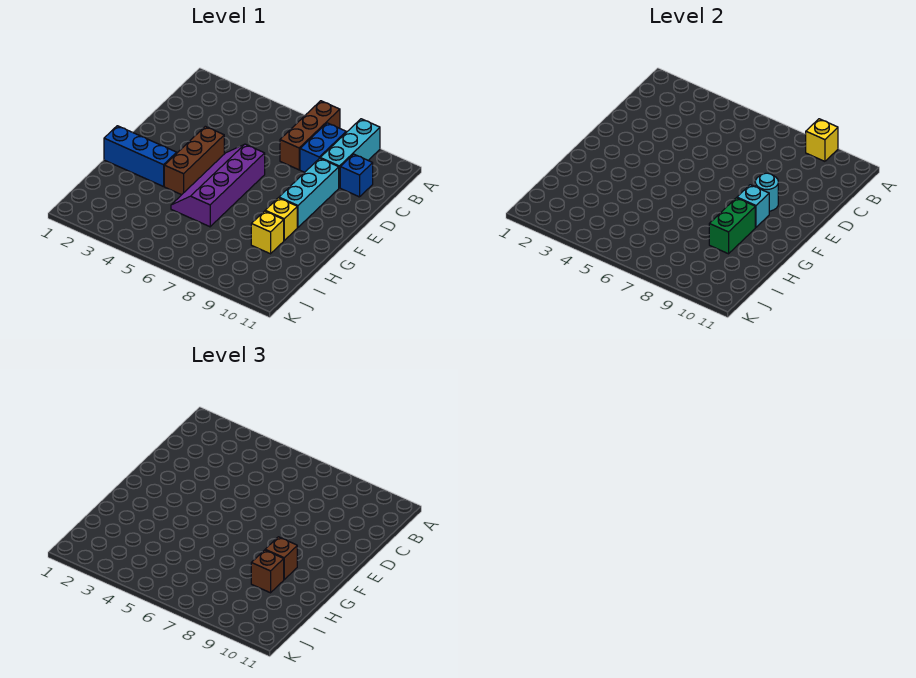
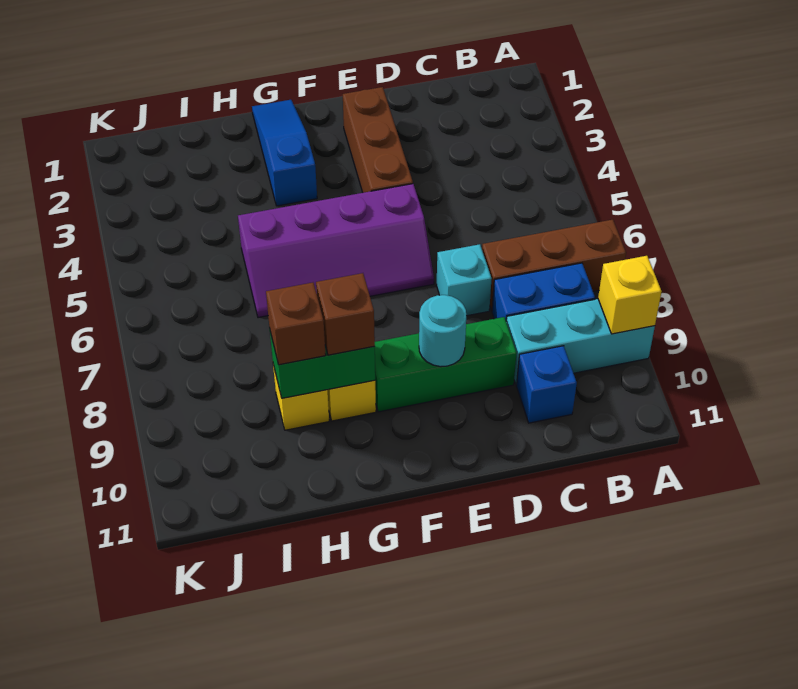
cyan brick D9:F9 level 1 -> green brick D9:F9 level 1
brown brick E4:G4 level 1 -> brown brick E2:E4 level 1
purple slope E5:H6 level 1 top 6 -> purple slope E5:H6 level 1 top 5
cyan brick F9 level 2 -> cyan brick D7 level 1
blue brick G1:G3 level 1 -> blue slope G1:G3 level 1 top 3

